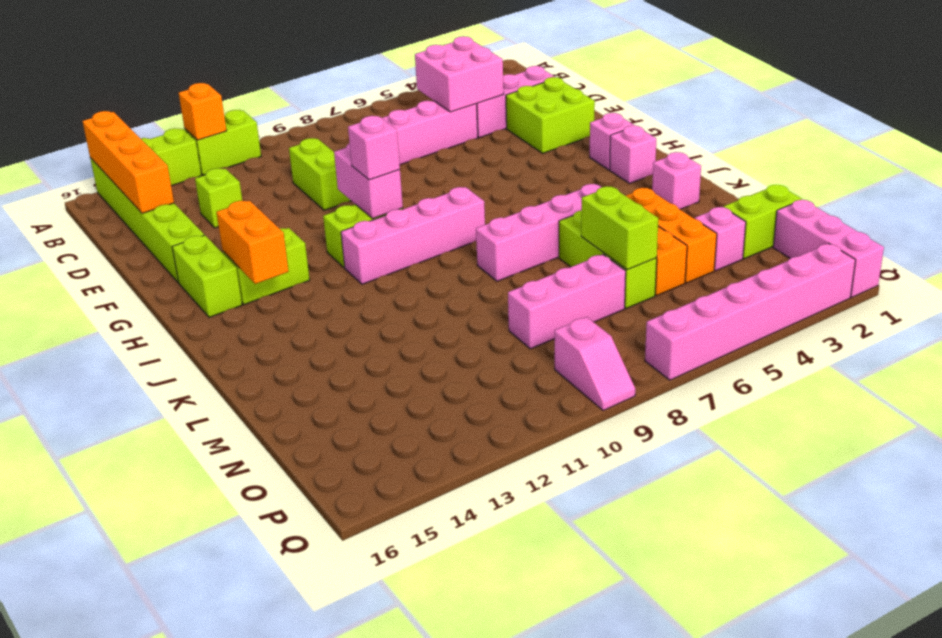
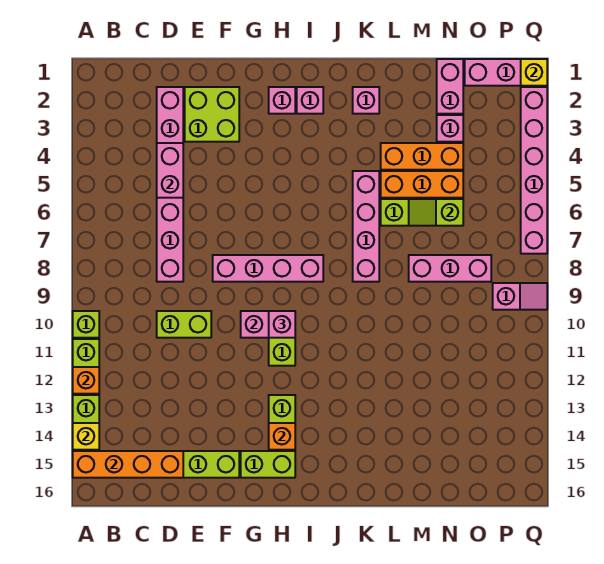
none -> yellow brick A14 level 2
pink brick C4:D5 level 2 -> pink brick D4:D5 level 2
lime brick D13 level 1 -> lime brick A10 level 1
orange brick H14:I14 level 2 -> orange brick H14 level 2
pink brick I8:I11 level 1 -> pink brick F8:I8 level 1
lime brick M6:N6 level 2 -> lime slope M6:N6 level 2 top N
lime brick N1:N2 level 1 -> pink brick N1:N2 level 1
pink brick N7:N9 level 1 -> pink brick M8:O8 level 1
none -> yellow brick Q1 level 2

